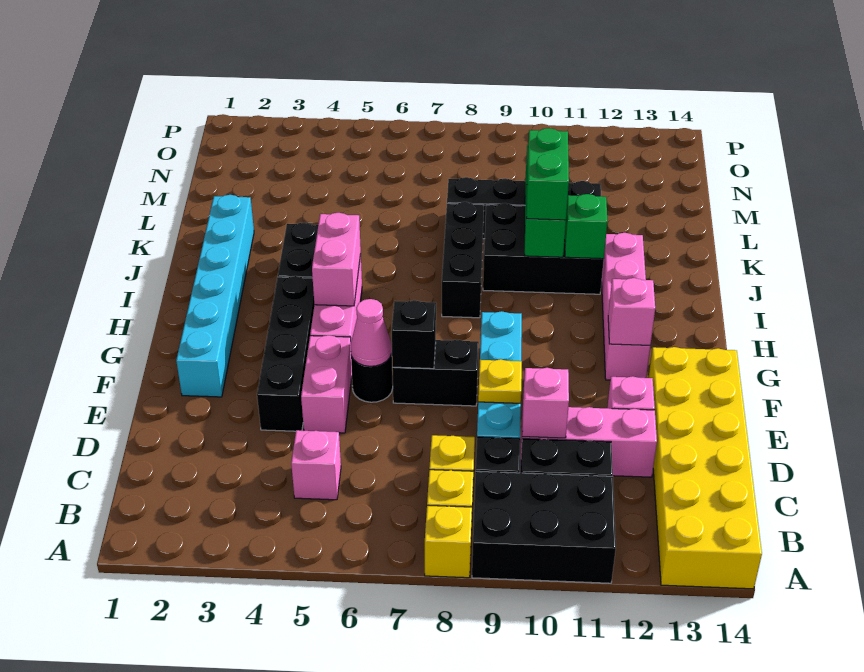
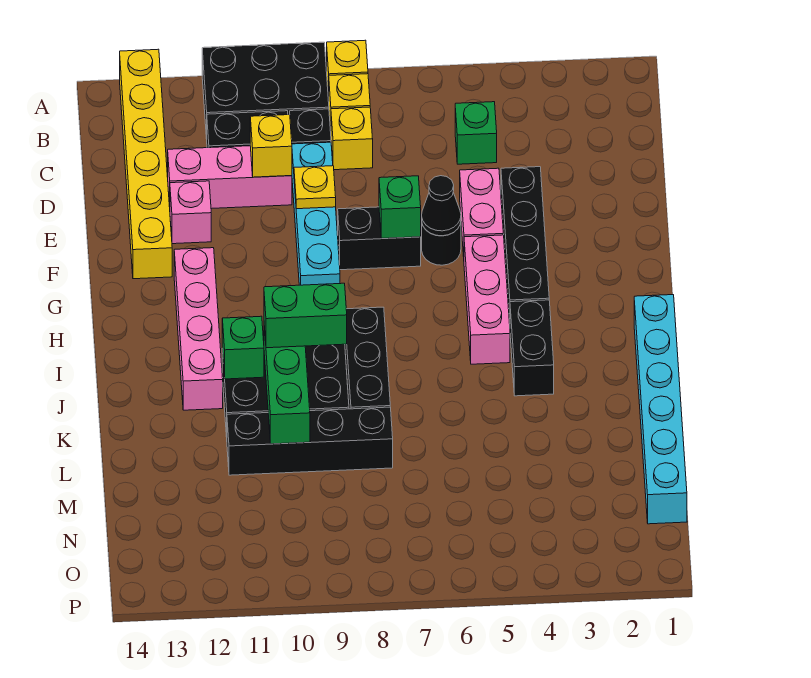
yellow brick A13:F14 level 1 -> yellow brick A13:F13 level 1
pink brick C5 level 1 -> green brick C5 level 1
pink brick D10 level 2 -> yellow brick D10 level 2
cyan brick F2:K2 level 1 -> cyan brick I1:N1 level 1
pink cone F6 level 2 -> black cone F6 level 2
black brick F7 level 2 -> green brick F7 level 2
pink brick G12 level 2 -> none
pink brick H5:I5 level 2 -> none
green brick J10:K10 level 3 -> green brick J9:J10 level 3

